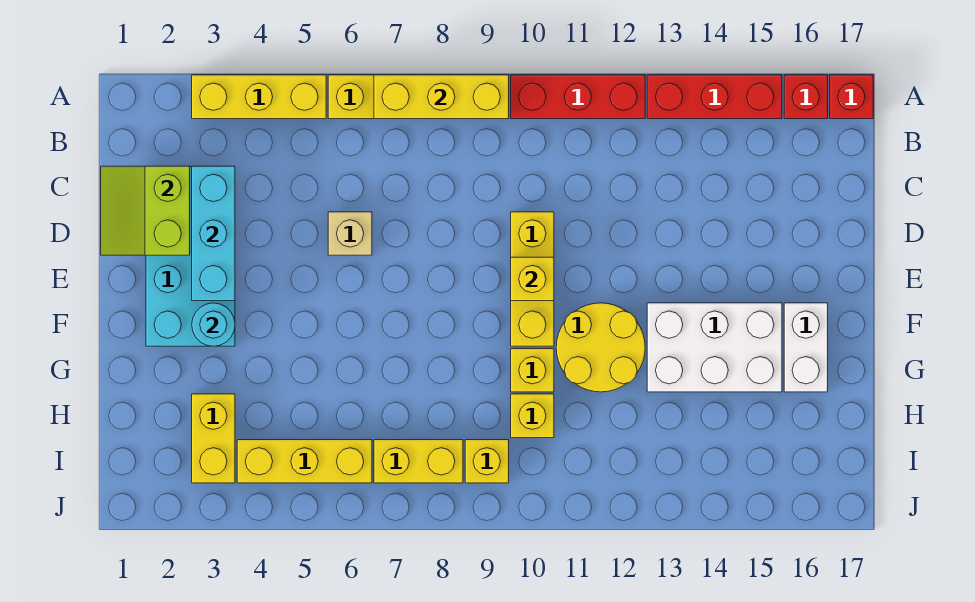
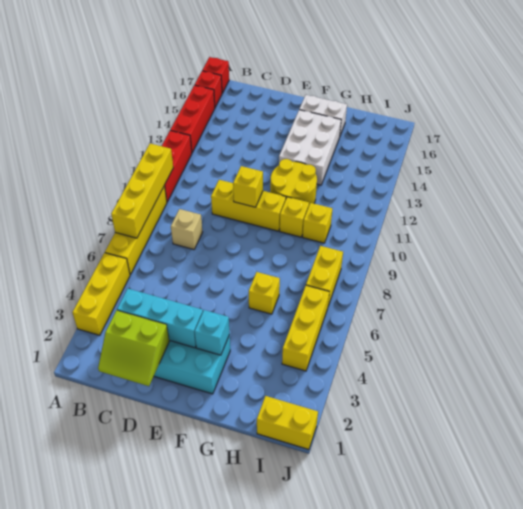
yellow brick A7:A9 level 2 -> yellow brick A7:A10 level 2
tan brick D6 level 1 -> tan brick C8 level 1
cyan round brick F3 level 2 -> cyan brick F3 level 2
yellow brick H3:I3 level 1 -> yellow brick I1:J1 level 1
yellow brick I9 level 1 -> yellow brick G6 level 1

